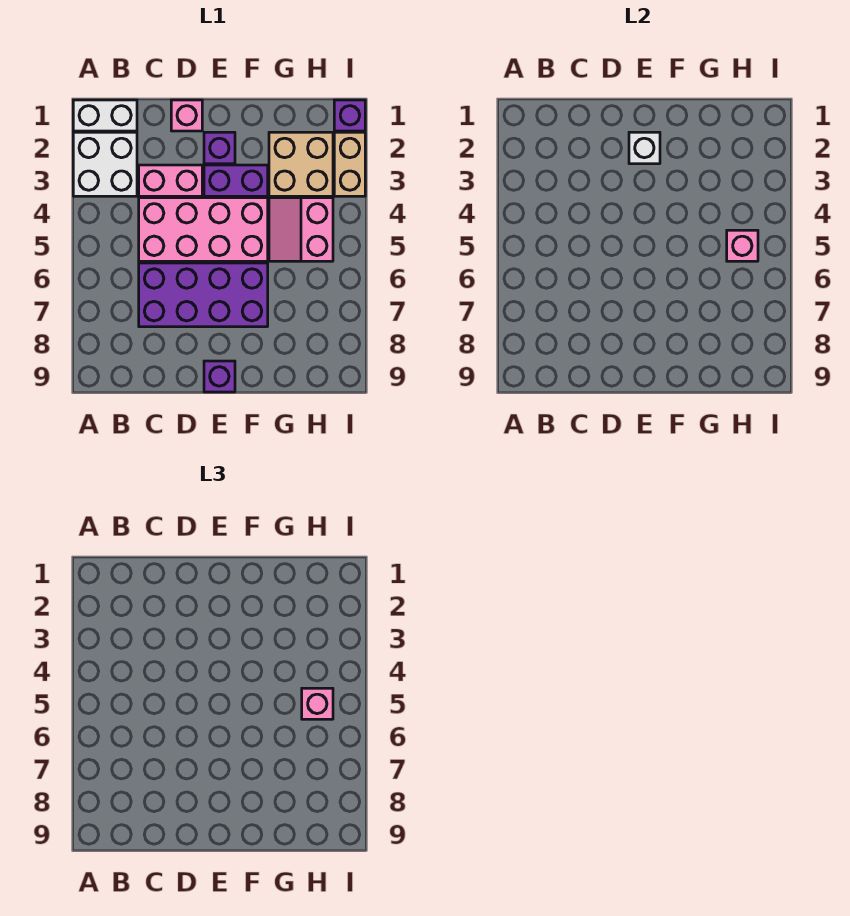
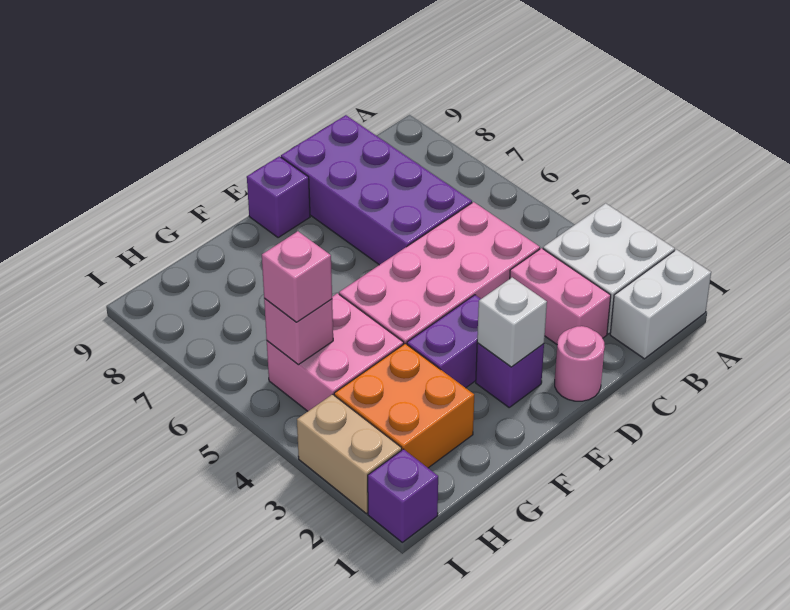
pink brick C3:D3 level 1 -> pink brick C2:C3 level 1
purple brick C6:F7 level 1 -> purple brick C6:D9 level 1
pink brick D1 level 1 -> pink round brick D1 level 1
tan brick G2:H3 level 1 -> orange brick G2:H3 level 1
pink slope G4:H5 level 1 top H -> pink brick G4:H5 level 1

